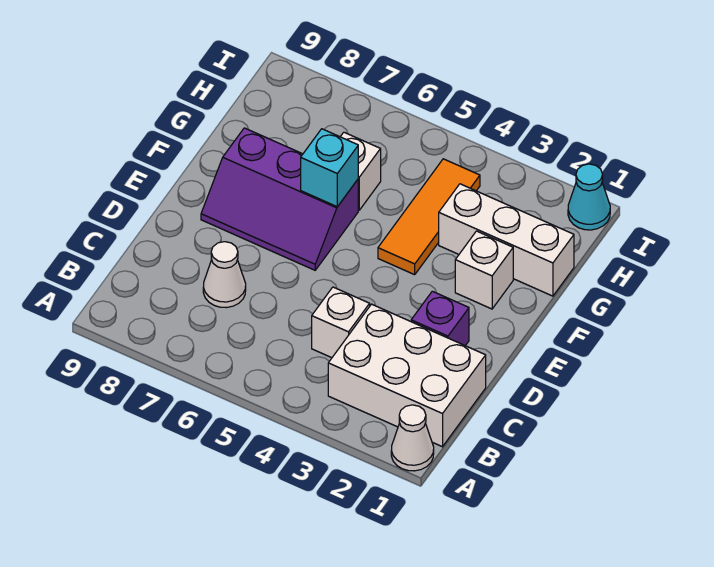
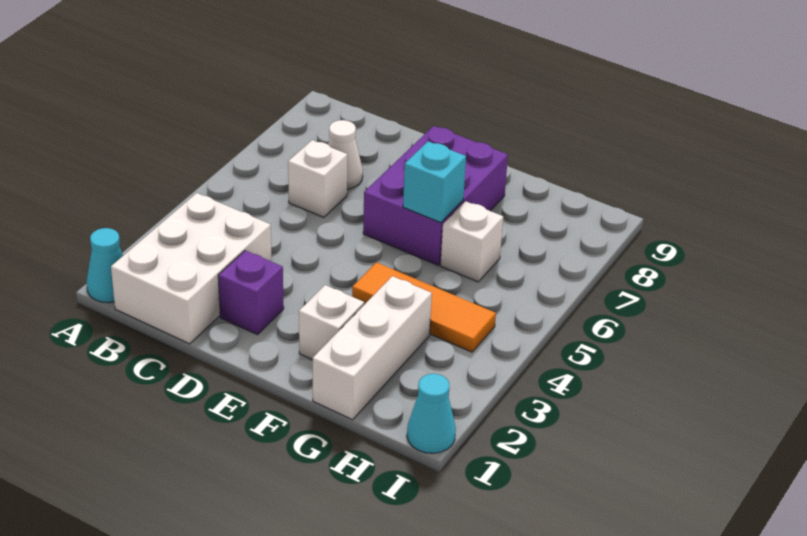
white cone A1 level 1 -> cyan cone A1 level 1
white brick C4 level 1 -> white brick C6 level 1
purple slope E6:F8 level 1 top F -> purple brick E6:F8 level 1

